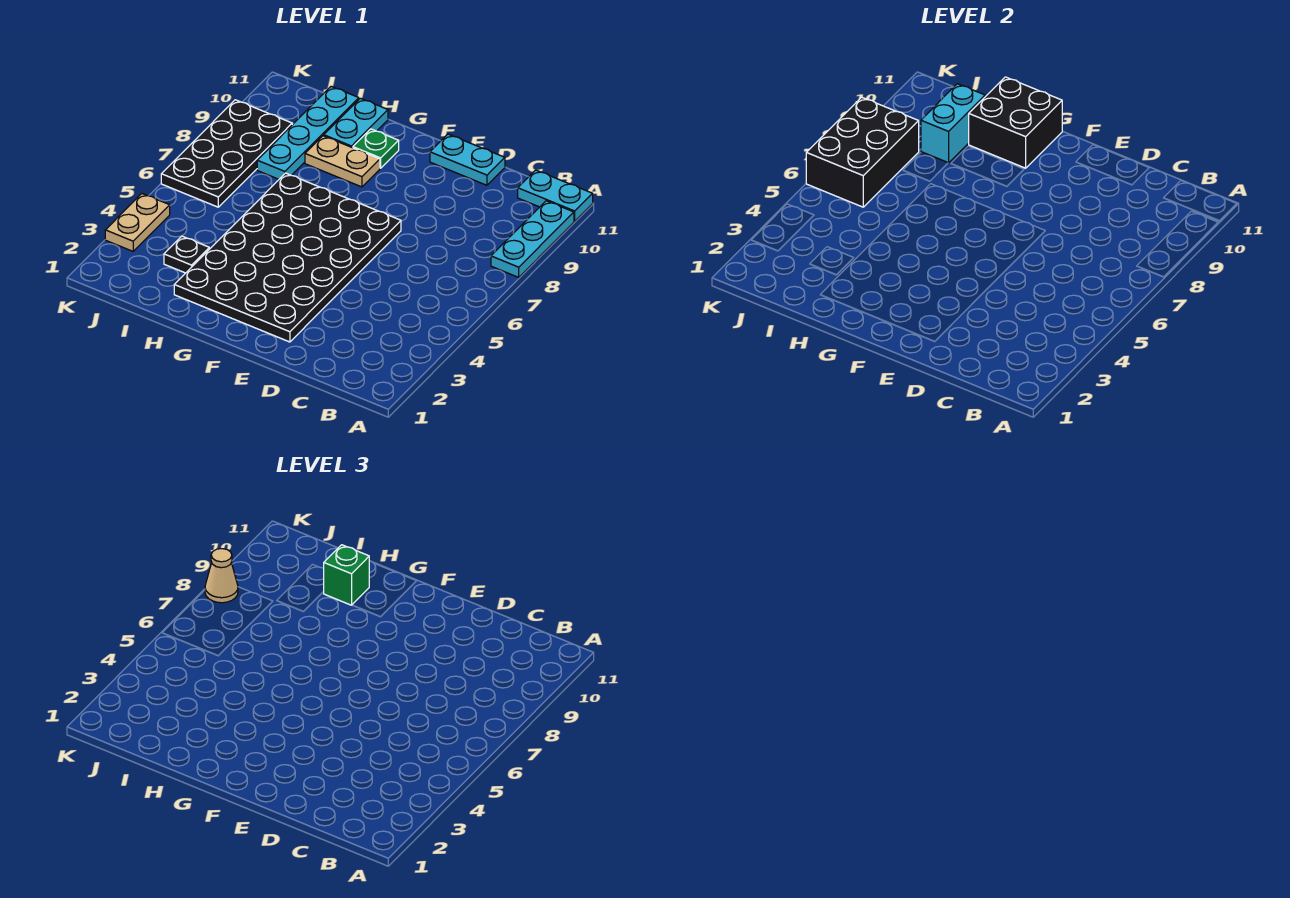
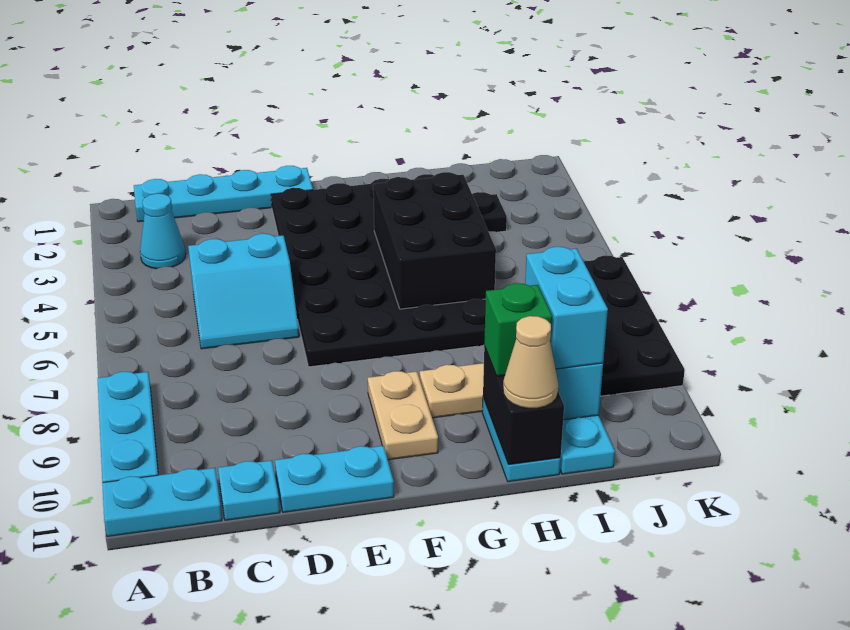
none -> cyan plate B1:E1 level 1
none -> cyan cone B3 level 1
none -> cyan slope C5:D6 level 1 top 5
none -> cyan plate C11 level 1
green plate G10 level 1 -> none
black brick G10:H11 level 2 -> black brick H10:H11 level 2
none -> cyan brick I9:I10 level 3
black brick J6:K8 level 2 -> black brick G4:H6 level 2
tan plate K3:K4 level 1 -> tan plate F9:F10 level 1
tan cone K8 level 3 -> tan cone H11 level 3

